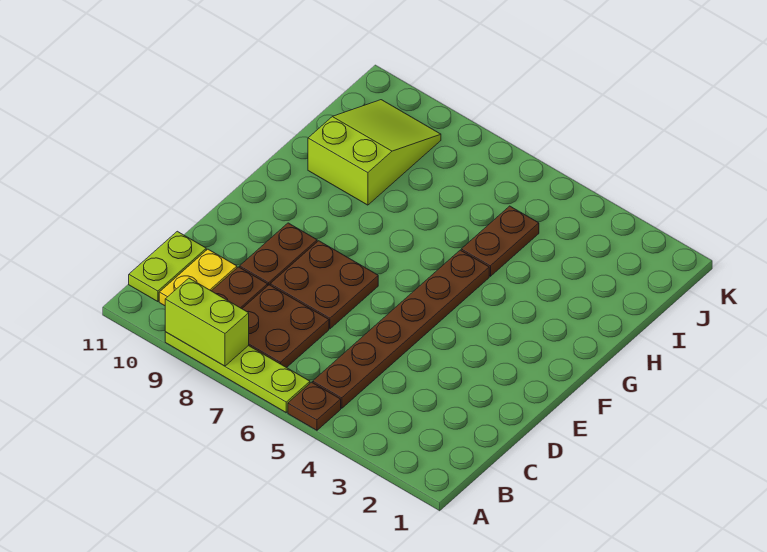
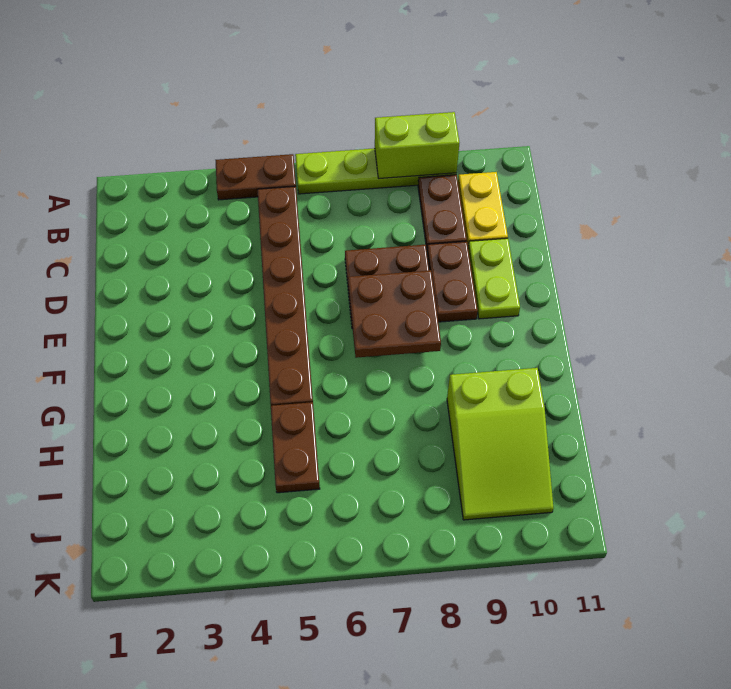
brown plate A5 level 1 -> brown plate A4:A5 level 1
brown plate B7:C8 level 1 -> brown plate E7:F8 level 2
lime plate B11:C11 level 1 -> lime plate D10:E10 level 1

